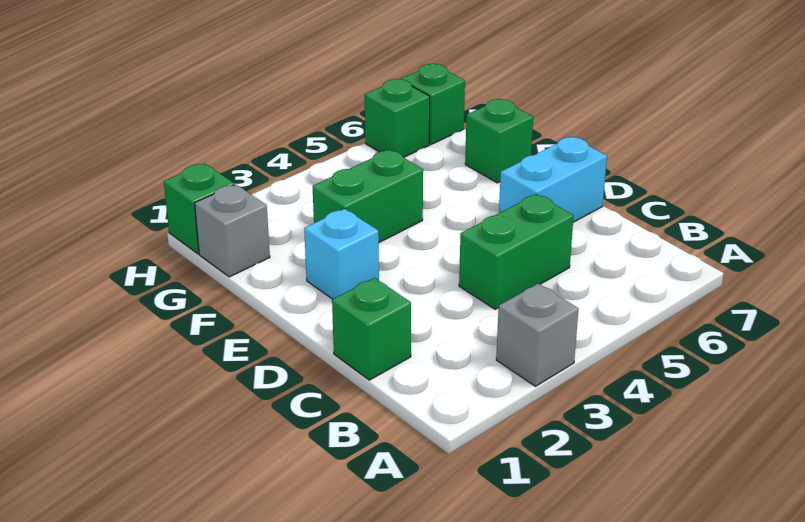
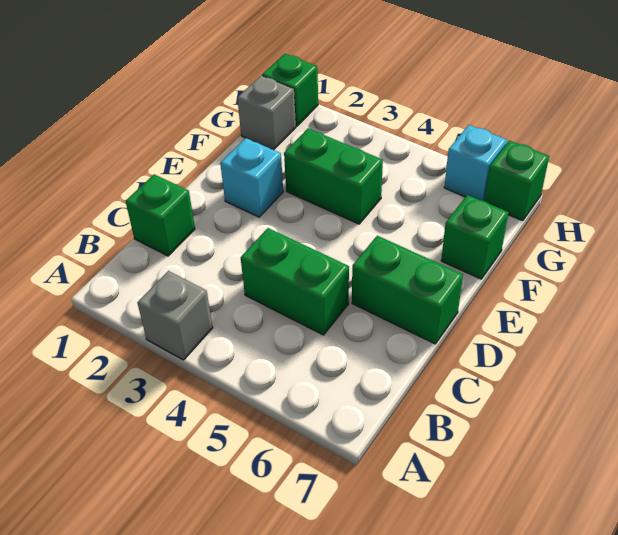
cyan brick D6:D7 level 1 -> green brick D6:D7 level 1
green brick H6 level 1 -> cyan brick H6 level 1

